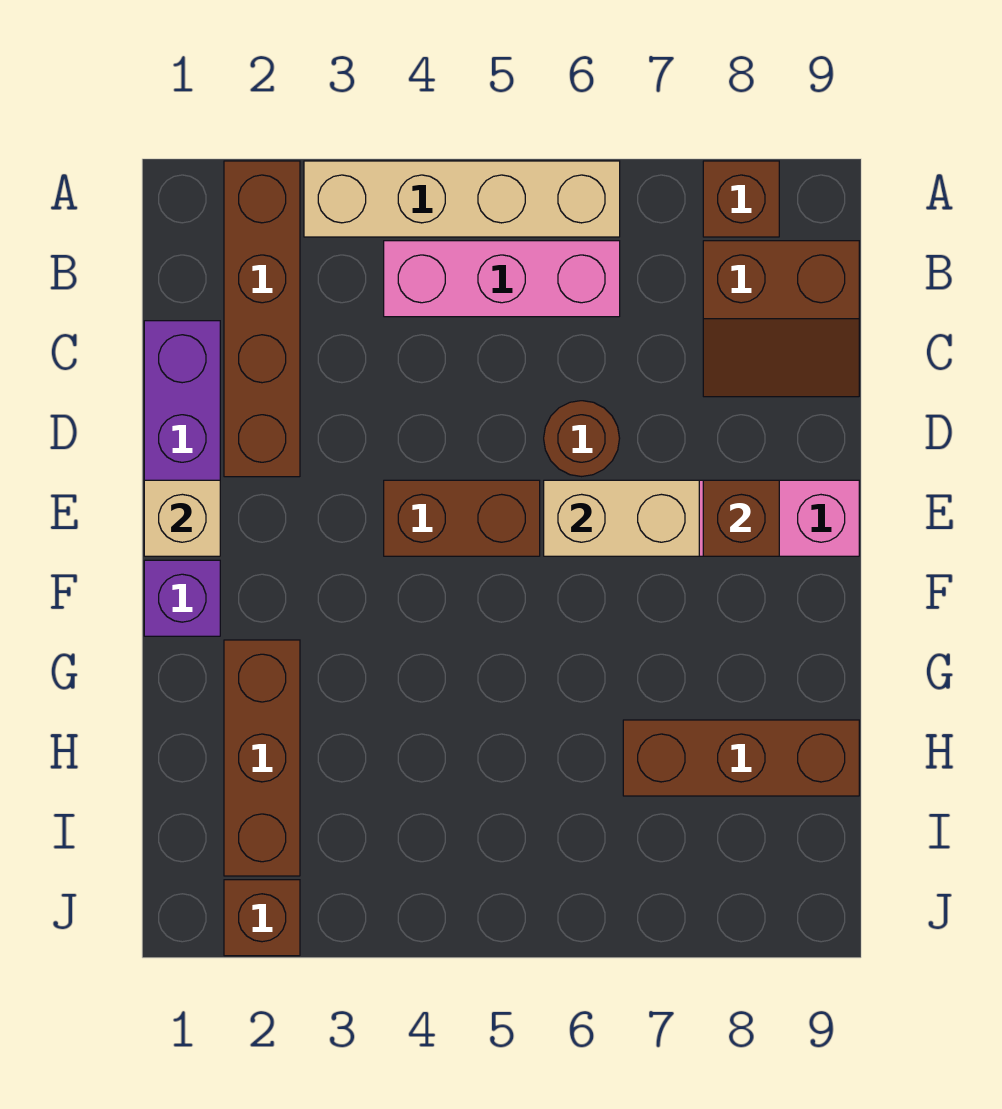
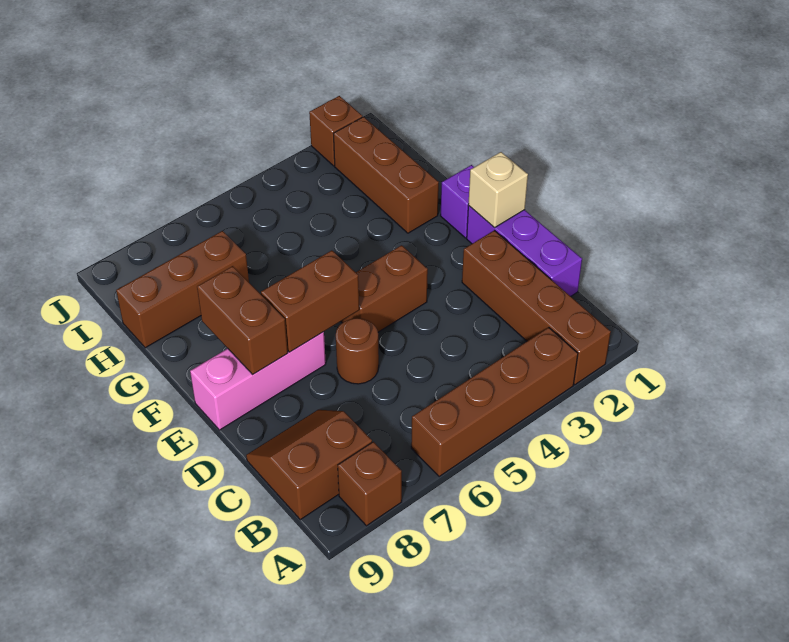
tan brick A3:A6 level 1 -> brown brick A3:A6 level 1
pink brick B4:B6 level 1 -> none
tan brick E6:E7 level 2 -> brown brick E6:E7 level 2
brown brick E8 level 2 -> brown brick E8:F8 level 2

